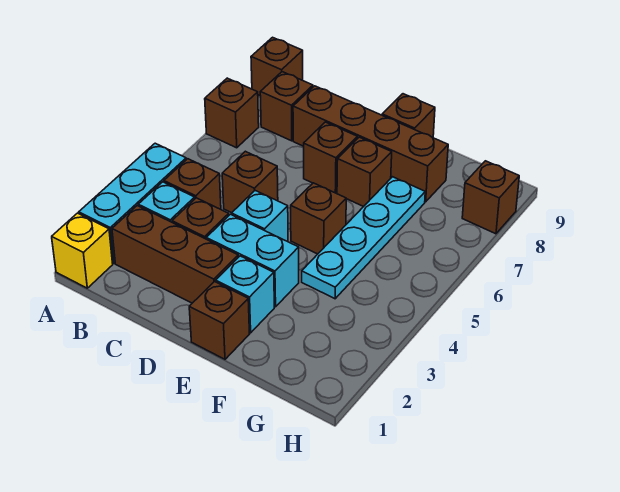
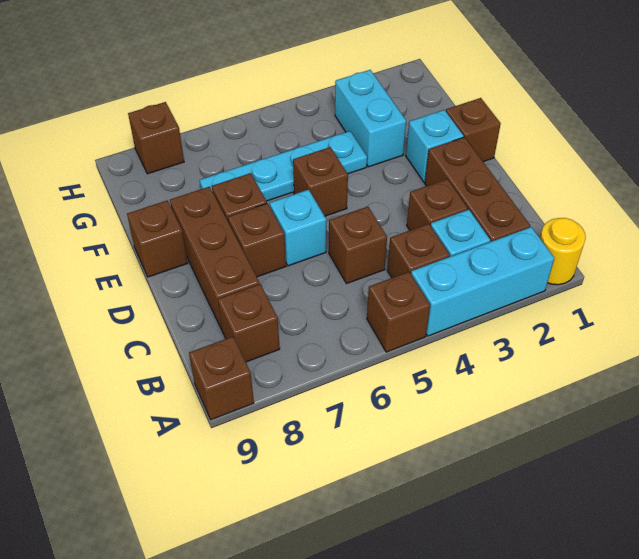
yellow brick A1 level 1 -> yellow round brick A1 level 1
brown brick A7 level 1 -> brown brick A5 level 1
brown brick C8:F8 level 1 -> brown brick C8:E8 level 1
cyan brick D3:E3 level 1 -> cyan brick F3:G3 level 1
cyan brick D4 level 1 -> cyan brick D6 level 1

